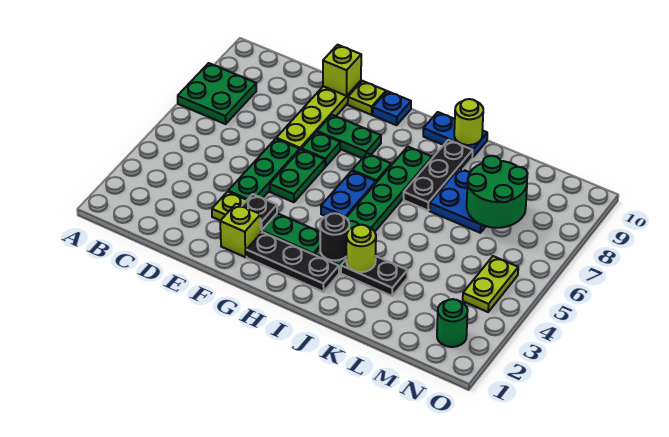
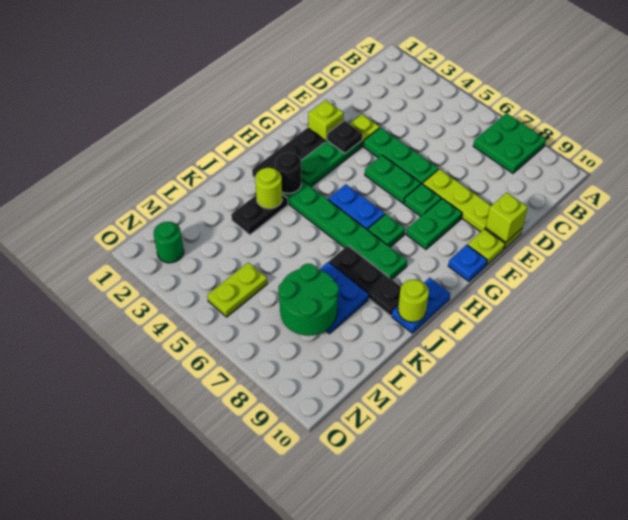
lime plate N4:N5 level 1 -> lime plate M5:N5 level 1

